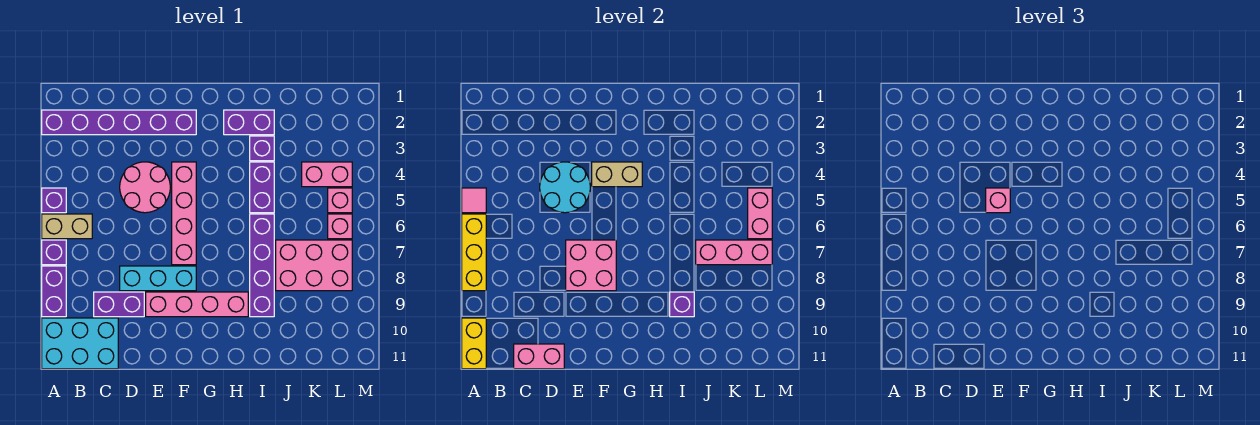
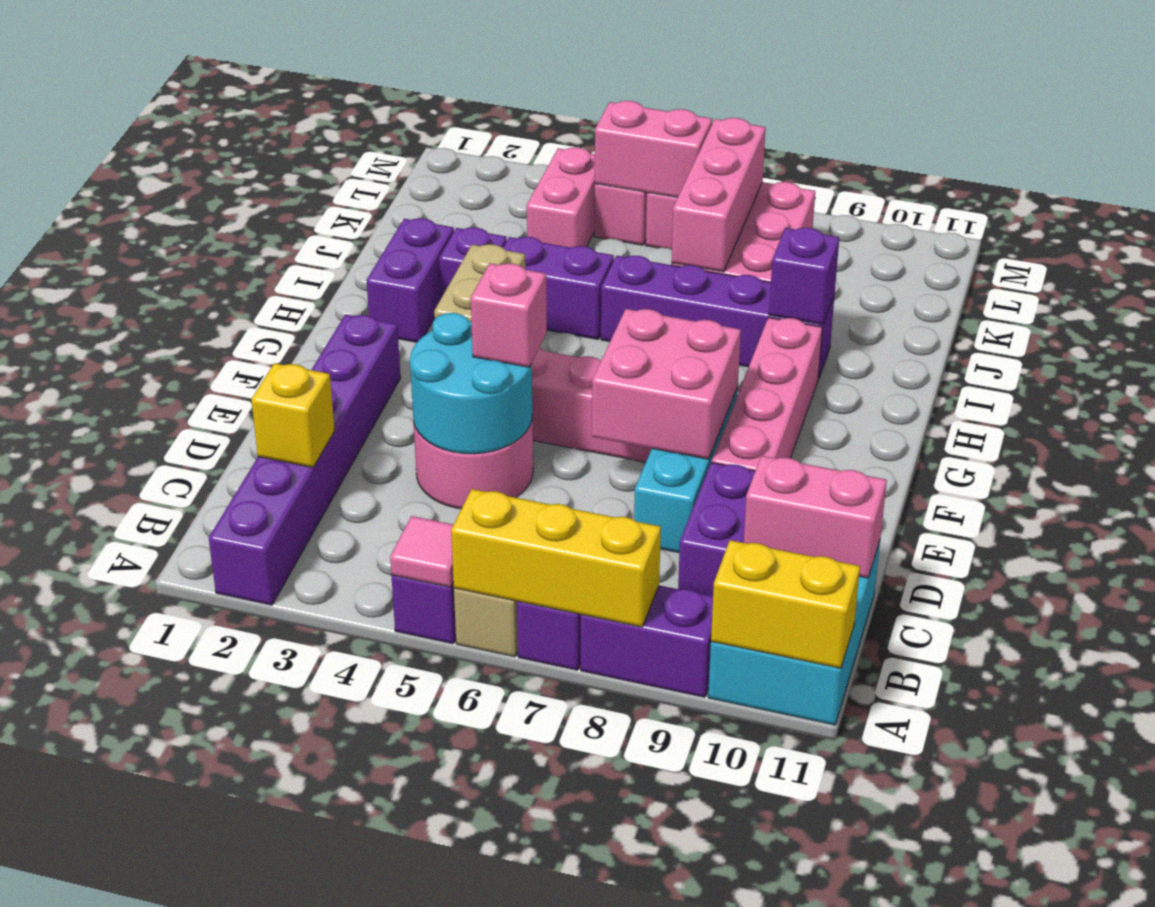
none -> yellow brick C2 level 2
pink brick C11:D11 level 2 -> pink brick C10:C11 level 2

